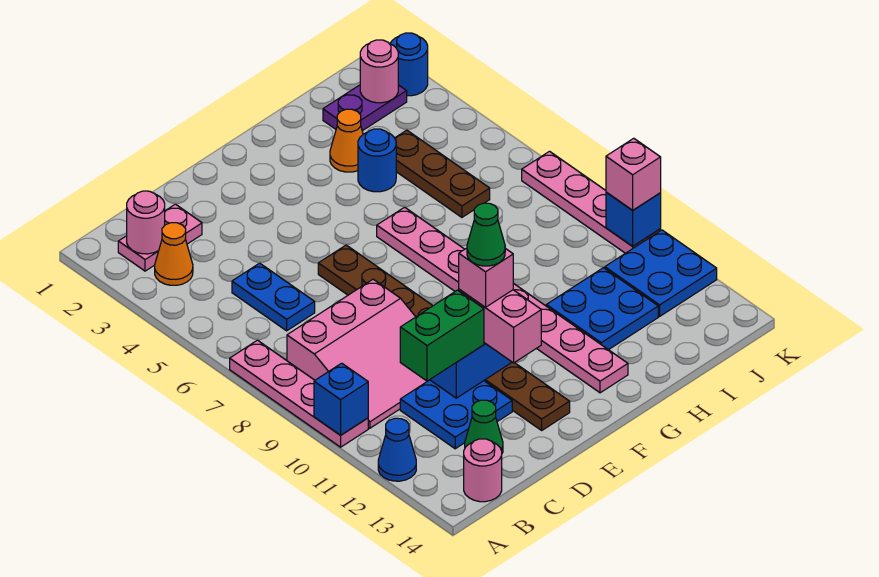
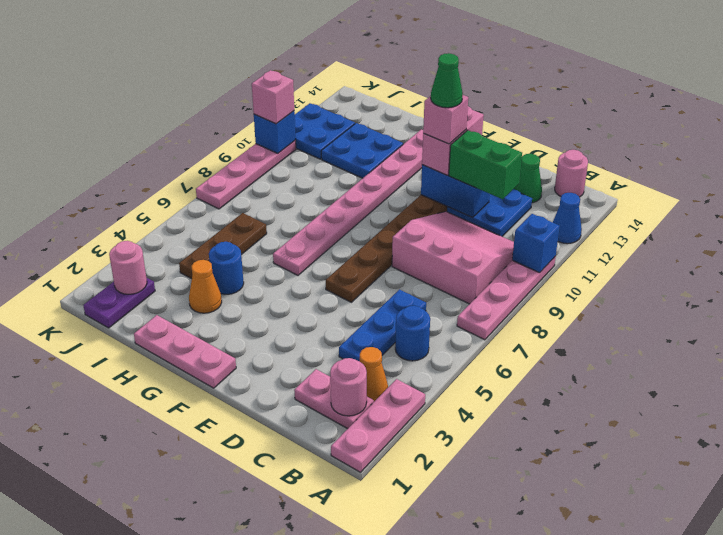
none -> pink plate A1:A3 level 1
blue plate C5:C6 level 1 -> blue plate C4:C6 level 1
none -> pink plate F1:H1 level 1
purple plate I2:J2 level 1 -> purple plate J1:J2 level 1
blue round brick K2 level 1 -> blue round brick B5 level 1

